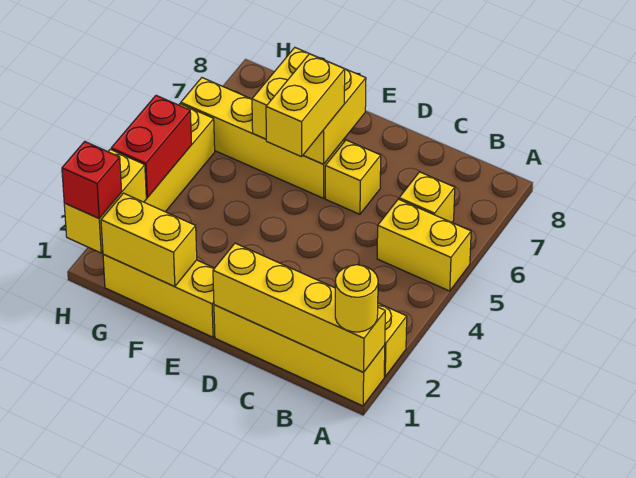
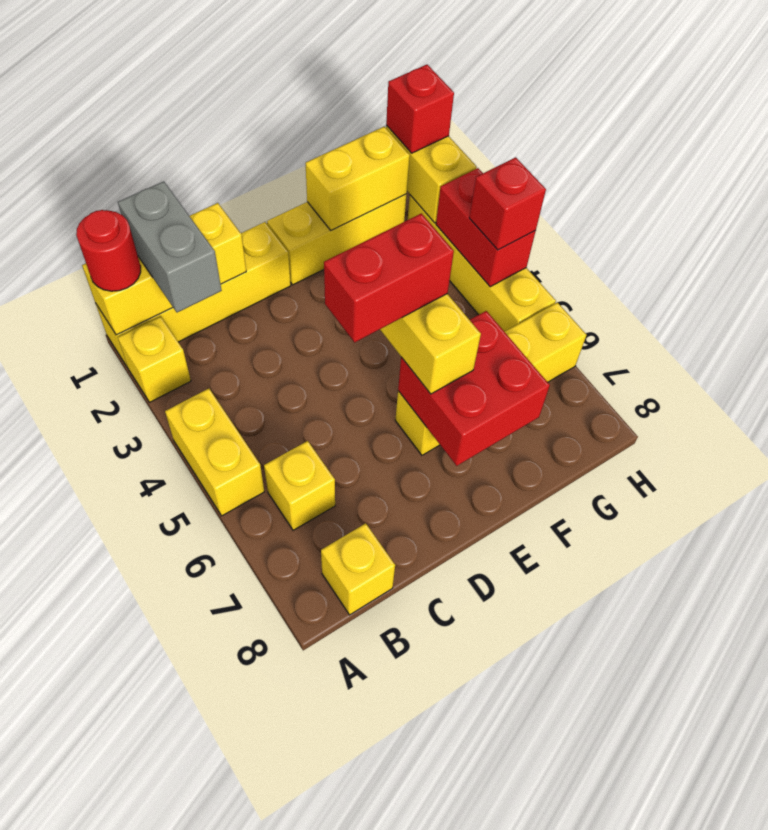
yellow brick A1:D1 level 2 -> yellow brick A1:C1 level 2
yellow round brick A1 level 3 -> red round brick A1 level 3
yellow brick A5:B5 level 1 -> yellow brick A4:A5 level 1
none -> grey brick B1:B2 level 3
none -> red brick D5:E5 level 4
yellow brick D6 level 1 -> yellow brick B8 level 1
yellow brick E6:F7 level 2 -> red brick E6:F7 level 2
none -> red brick H4 level 3

